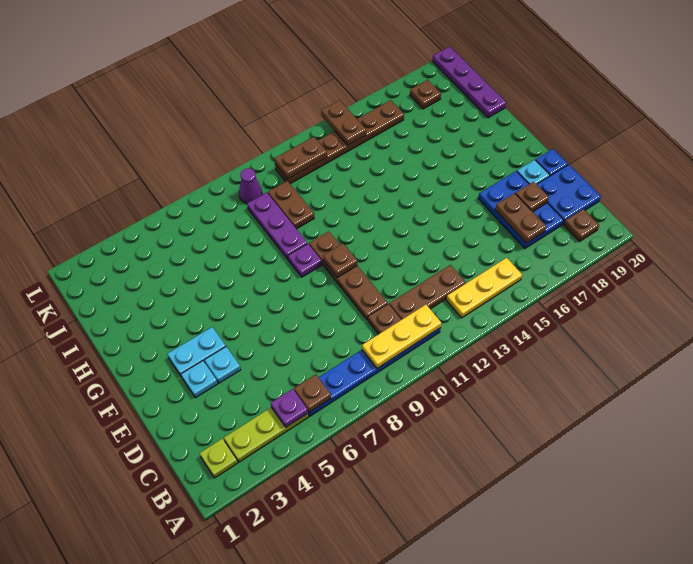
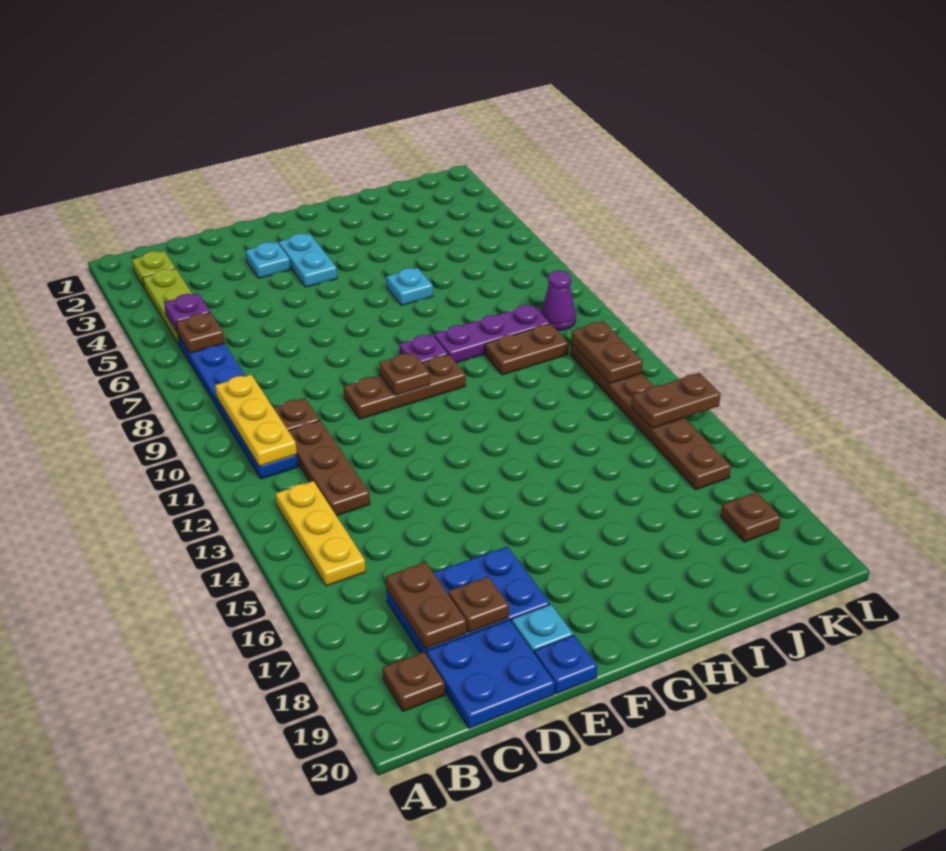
brown plate C17:D17 level 2 -> brown plate C17:C18 level 2
brown plate D10:G10 level 1 -> brown plate E10:G10 level 1
cyan plate E4 level 1 -> cyan plate H6 level 1
purple plate I20:L20 level 1 -> none

